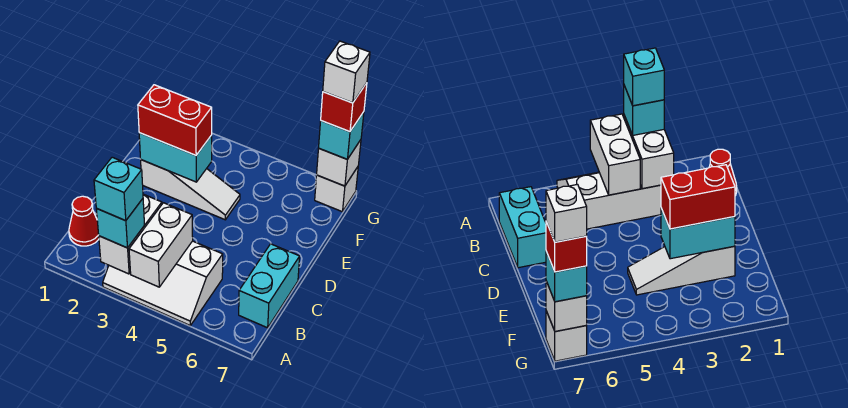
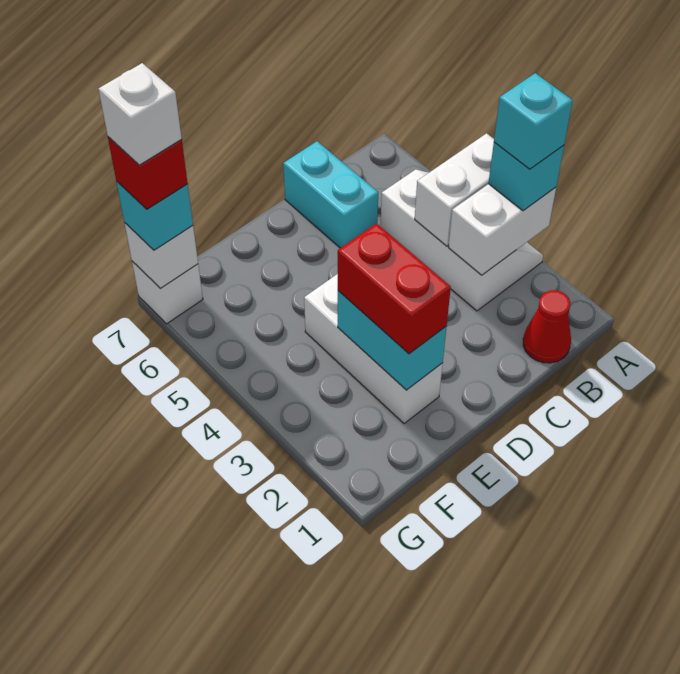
cyan brick B7:C7 level 1 -> cyan brick C6:C7 level 1
white slope E2:E4 level 1 top 2 -> white brick E2:E4 level 1

